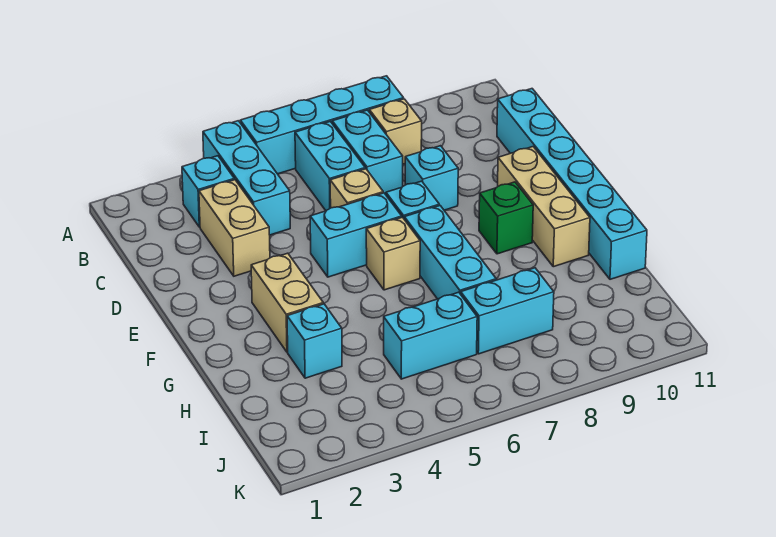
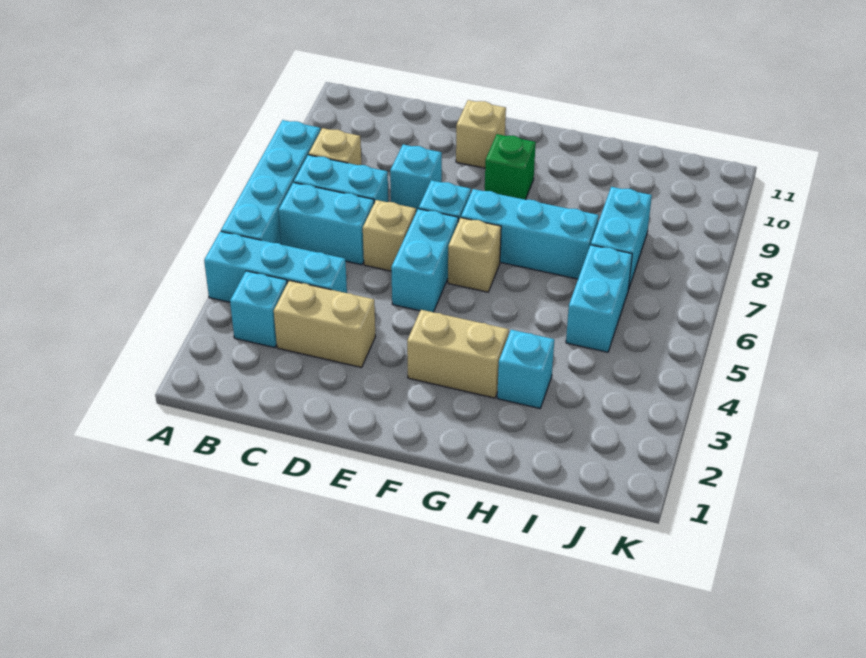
cyan brick C11:H11 level 1 -> none
tan brick E10:G10 level 1 -> tan brick E10 level 1

